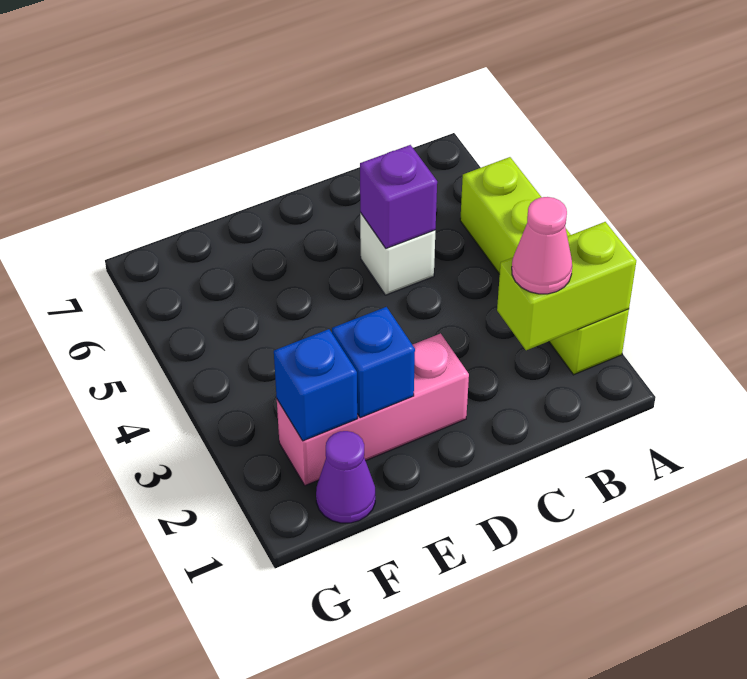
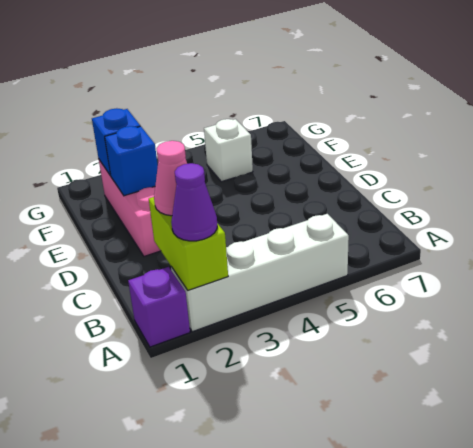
lime brick A2:A5 level 1 -> white brick A2:A5 level 1
white brick C5 level 1 -> white brick F5 level 1
purple brick C5 level 2 -> purple brick A1 level 1
purple cone F1 level 1 -> purple cone A2 level 3

